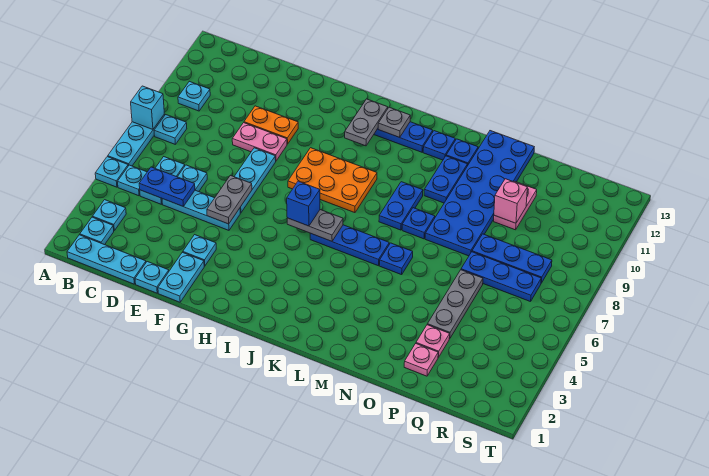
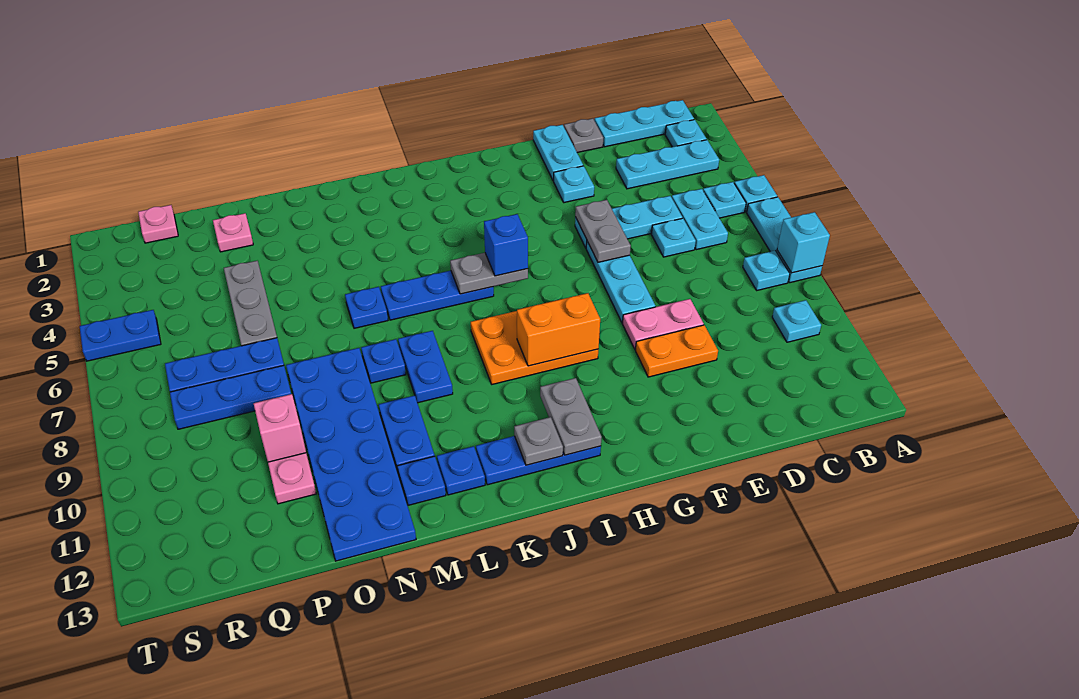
cyan plate B3 level 1 -> cyan plate B3:D3 level 1
blue plate C5:D5 level 2 -> blue plate S5:T5 level 1
cyan plate E1 level 1 -> grey plate E1 level 1
none -> orange brick H9:I9 level 2
pink plate P3 level 1 -> pink plate R1 level 1

